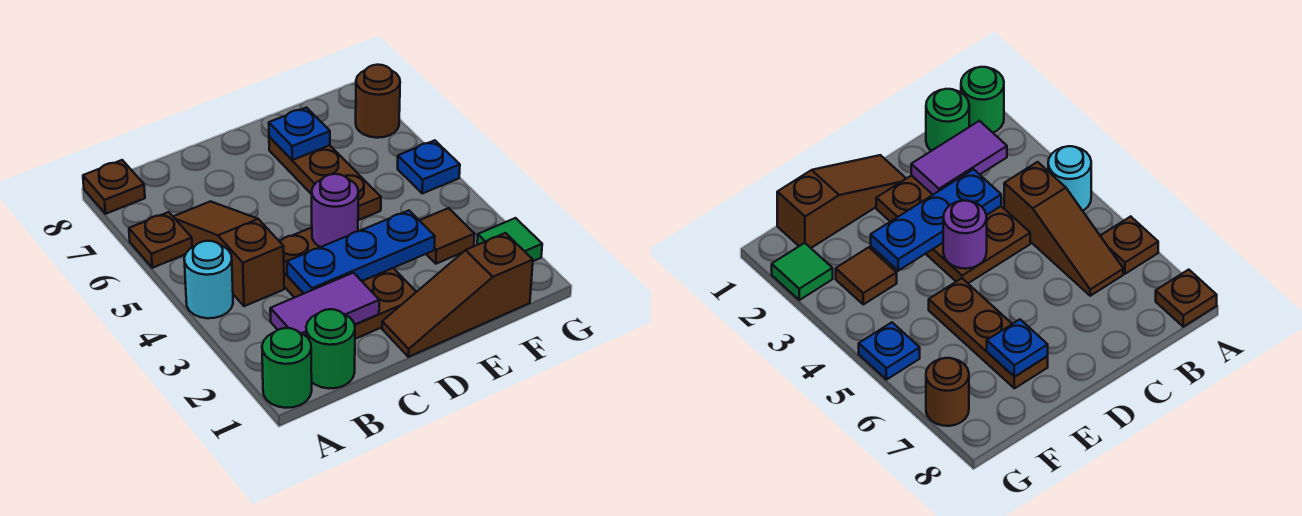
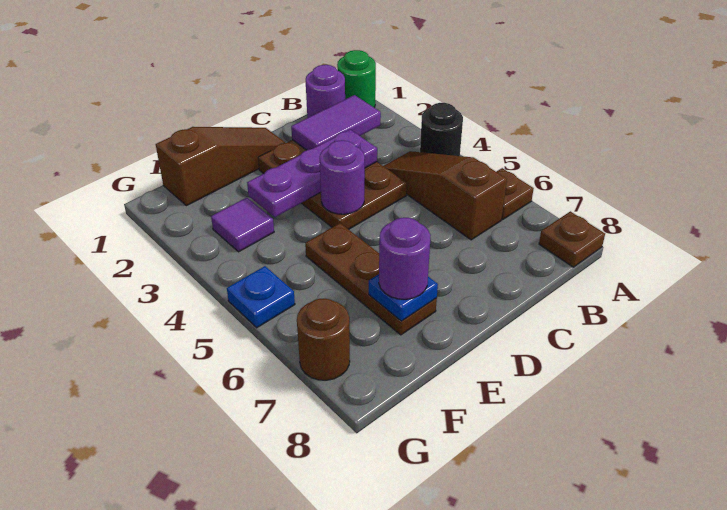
cyan round brick A4 level 1 -> black round brick A4 level 1
green round brick B1 level 1 -> purple round brick B1 level 1
brown slope B4:B6 level 1 top 4 -> brown slope B4:B6 level 1 top 6
blue plate C3:E3 level 2 -> purple plate C3:E3 level 2
none -> purple round brick E7 level 3
brown tile F3 level 1 -> purple tile F3 level 1
green tile G2 level 1 -> none

